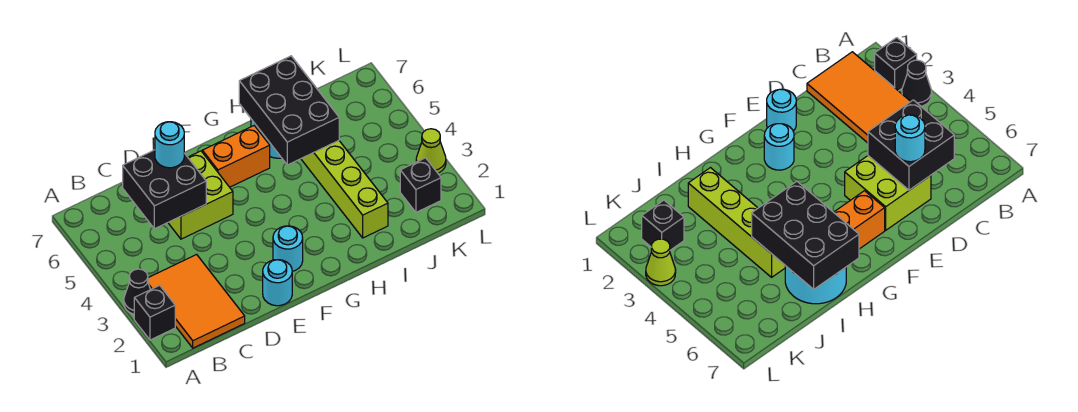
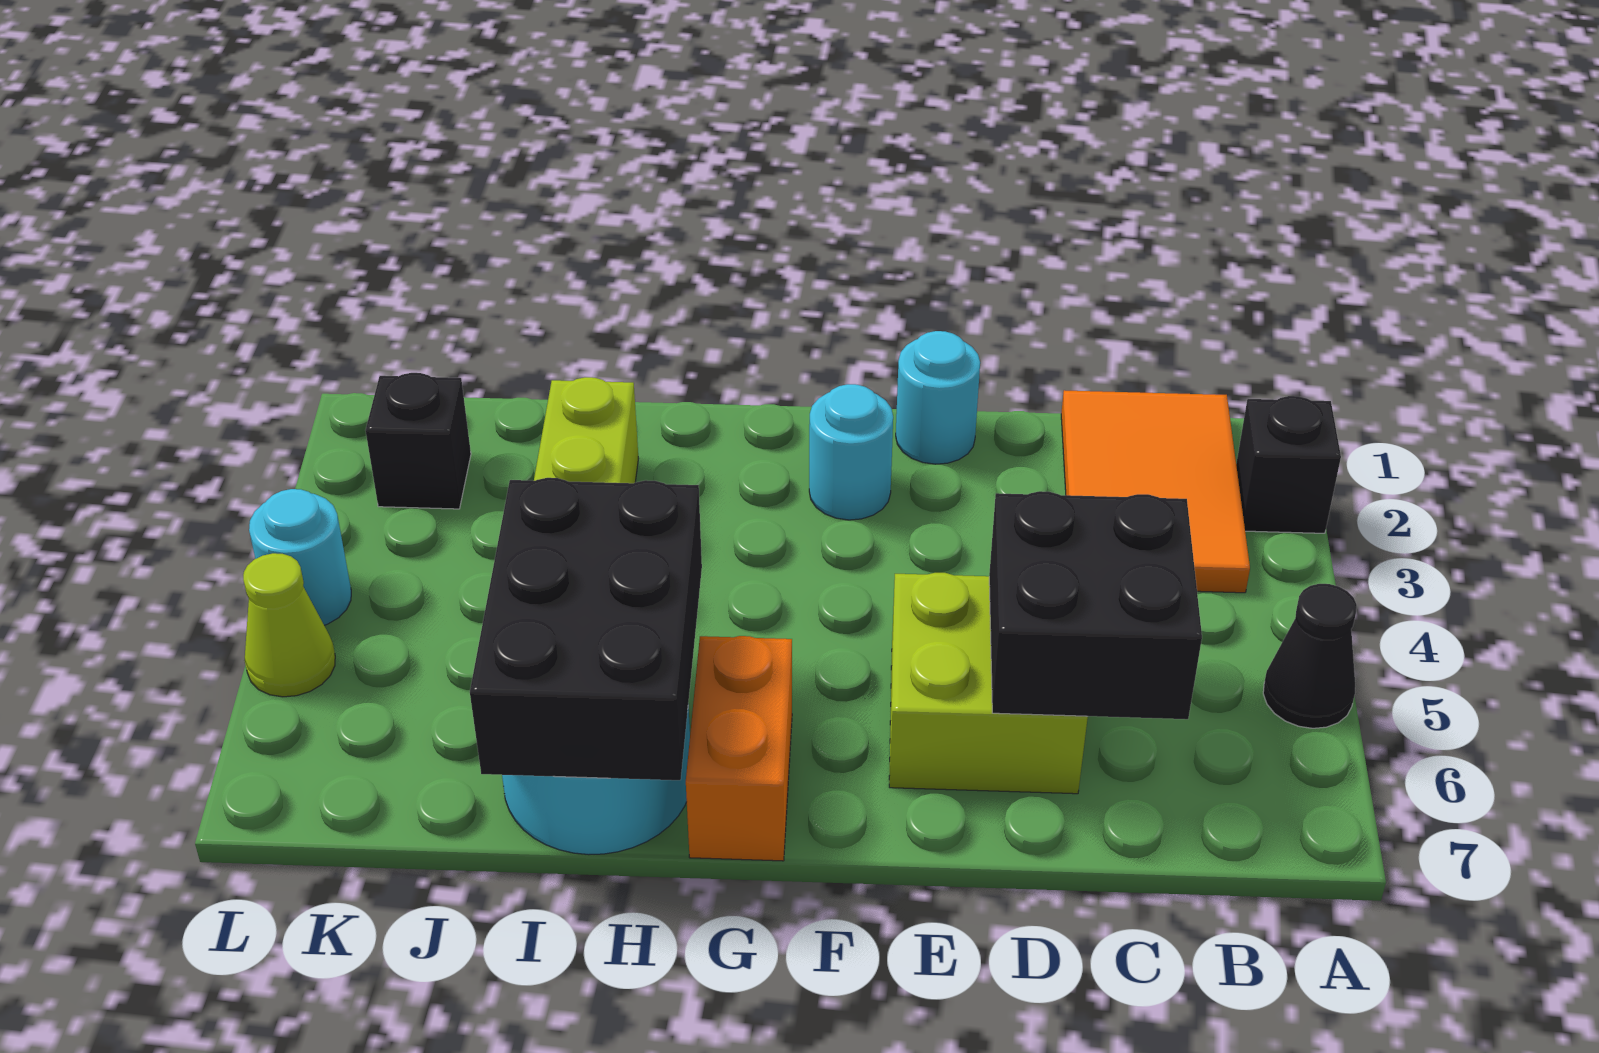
black cone A3 level 1 -> black cone A5 level 1
cyan round brick D6 level 3 -> cyan round brick L4 level 1
orange brick F6:G6 level 1 -> orange brick G6:G7 level 1
lime cone L3 level 1 -> lime cone L5 level 1

